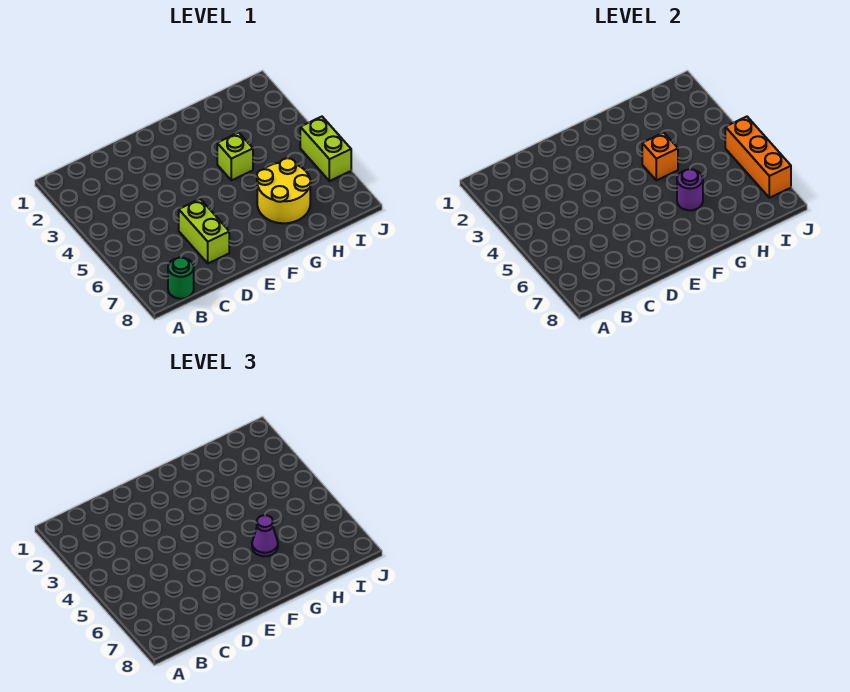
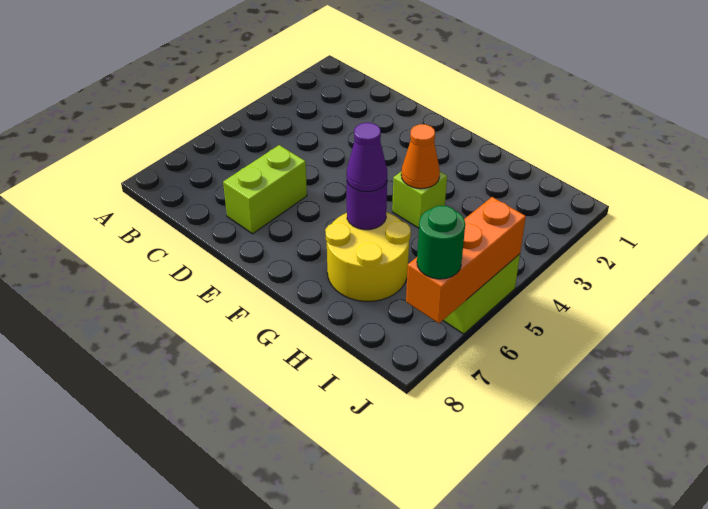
green round brick B8 level 1 -> green round brick J7 level 3
orange brick G4 level 2 -> orange cone G4 level 2

